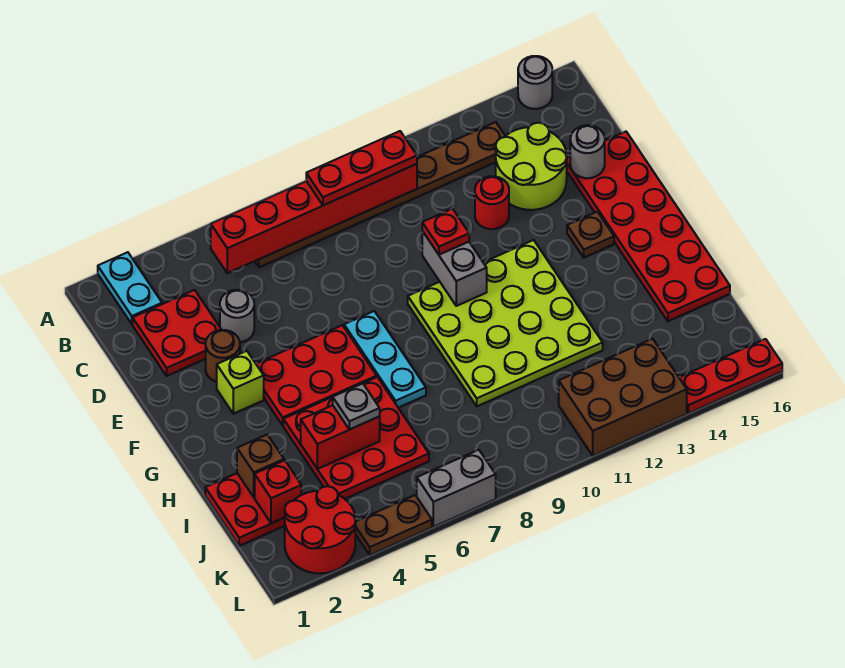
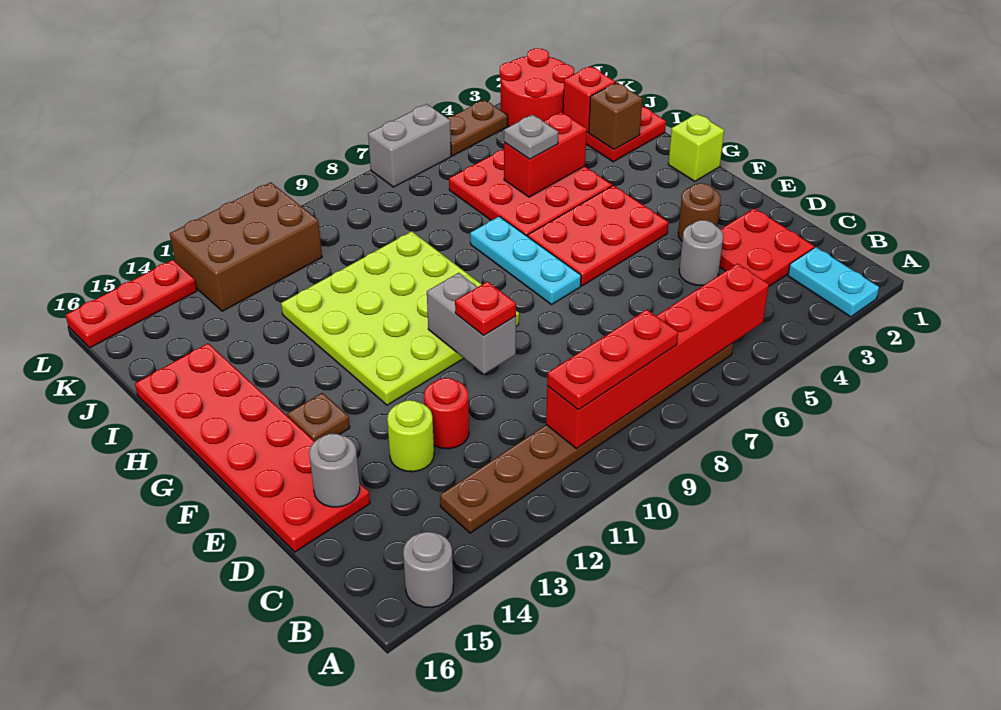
lime round brick C13:D14 level 1 -> lime round brick D13 level 1
lime brick F3 level 1 -> lime brick G1 level 1

